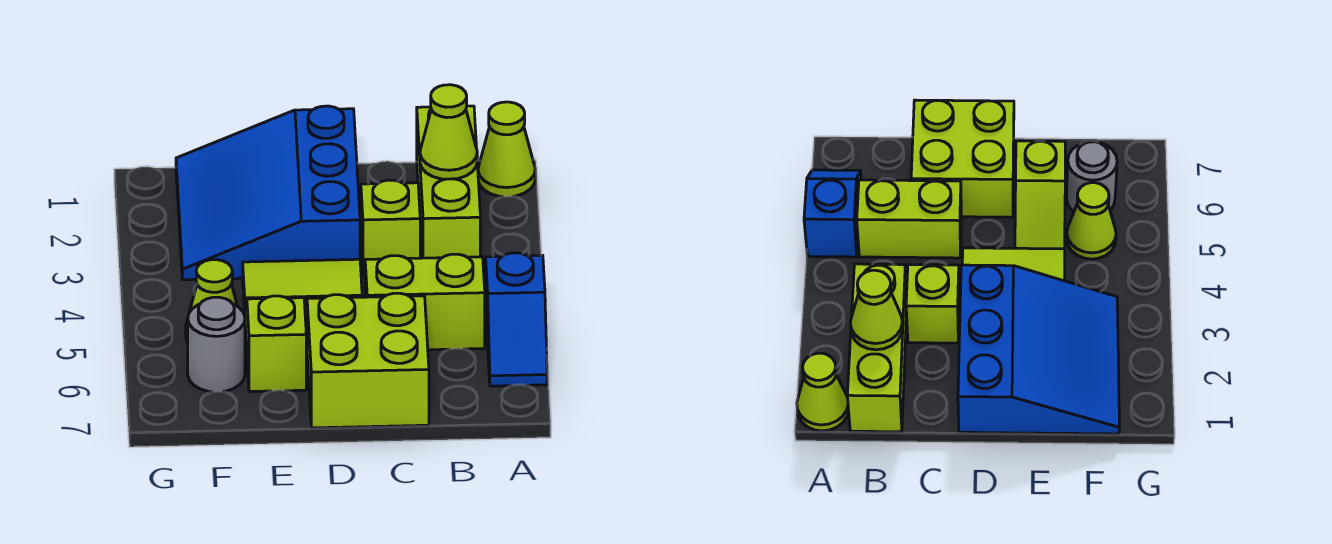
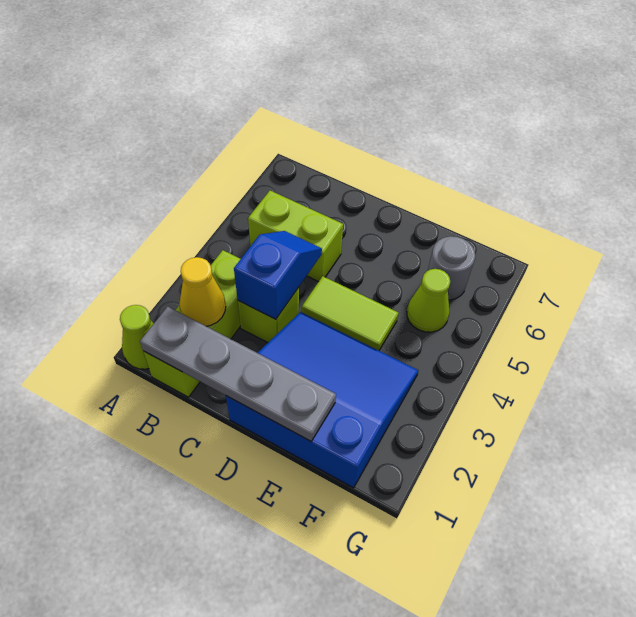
blue slope A5:A6 level 1 top 5 -> blue slope C3:C4 level 2 top 3
none -> grey plate B1:E1 level 2
lime cone B2 level 2 -> yellow cone B2 level 2
lime brick C6:D7 level 1 -> none
blue slope D1:F3 level 1 top D -> blue slope D1:F3 level 1 top 1
lime slope E5:E6 level 1 top 6 -> none

